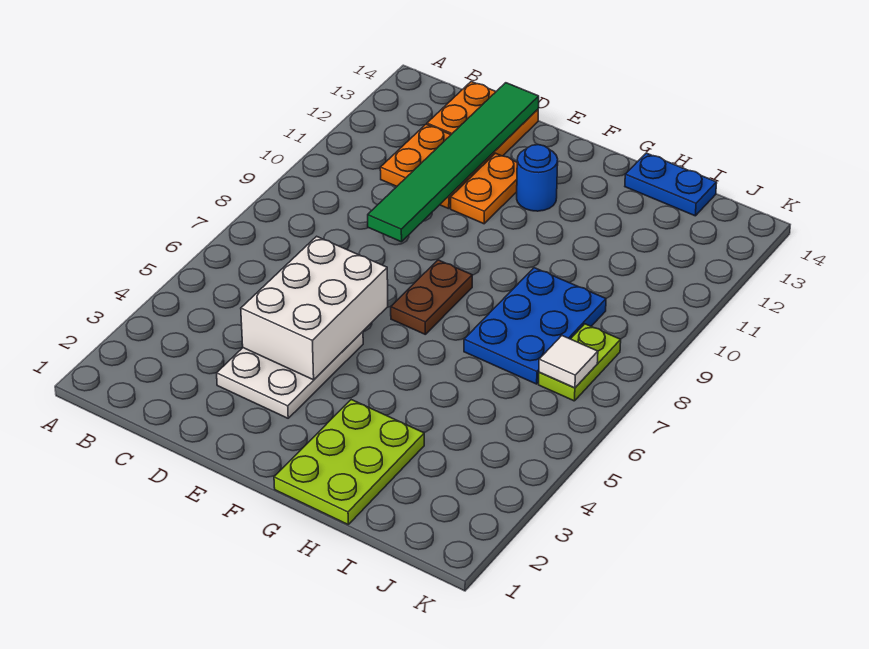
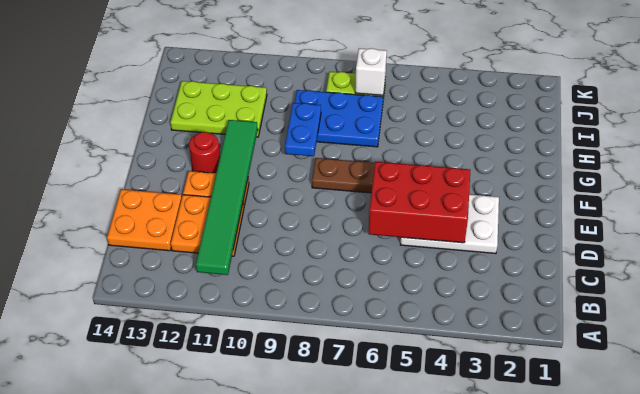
white brick D4:E6 level 2 -> red brick D4:E6 level 2
green tile D9:D14 level 2 -> green tile B11:G11 level 2
blue round brick F12 level 1 -> red round brick F12 level 1
lime plate G1:H3 level 1 -> lime plate H11:I13 level 1
blue plate H14:I14 level 1 -> blue plate G9:H9 level 2
white tile J7 level 2 -> white brick J7 level 2

